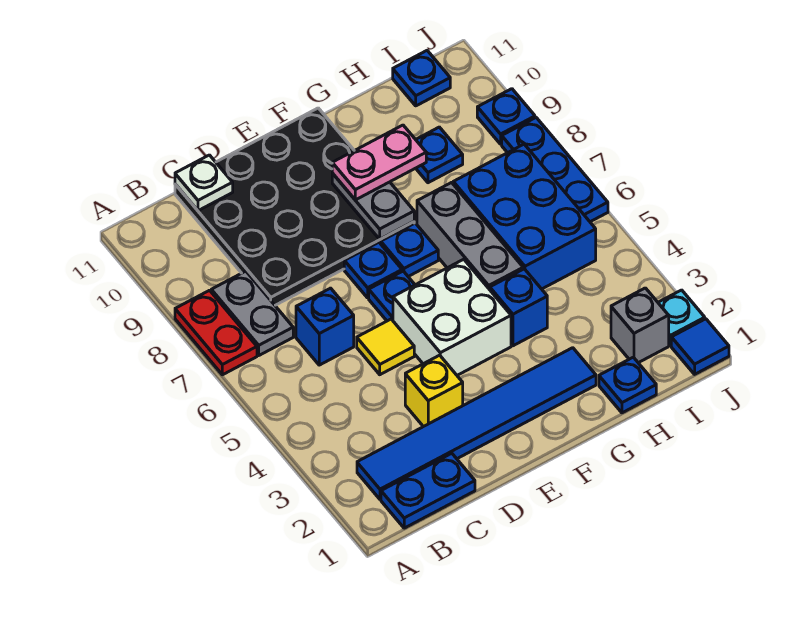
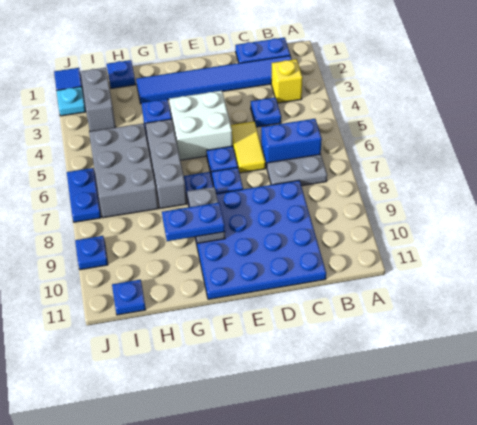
red plate A7:A8 level 1 -> none
grey plate B7:B8 level 1 -> grey plate B7:C7 level 1
blue brick C6 level 1 -> blue brick B6:C6 level 1
black plate C8:F11 level 1 -> blue plate C8:F11 level 1
white plate C11 level 2 -> none
yellow brick D3 level 1 -> yellow brick B3 level 1
yellow tile D5 level 1 -> yellow tile D5:D6 level 1
pink plate F9:G9 level 3 -> blue plate F9:G9 level 3
blue brick H5:I7 level 1 -> grey brick H5:I7 level 1
blue plate H9 level 1 -> blue plate C4 level 1
grey brick I2 level 1 -> grey brick I2:I3 level 1
blue plate J6:J8 level 1 -> blue plate J6:J7 level 1

